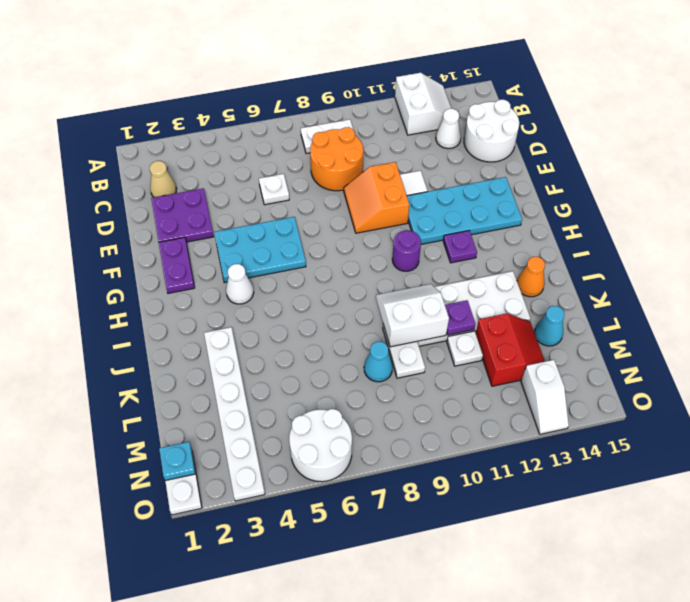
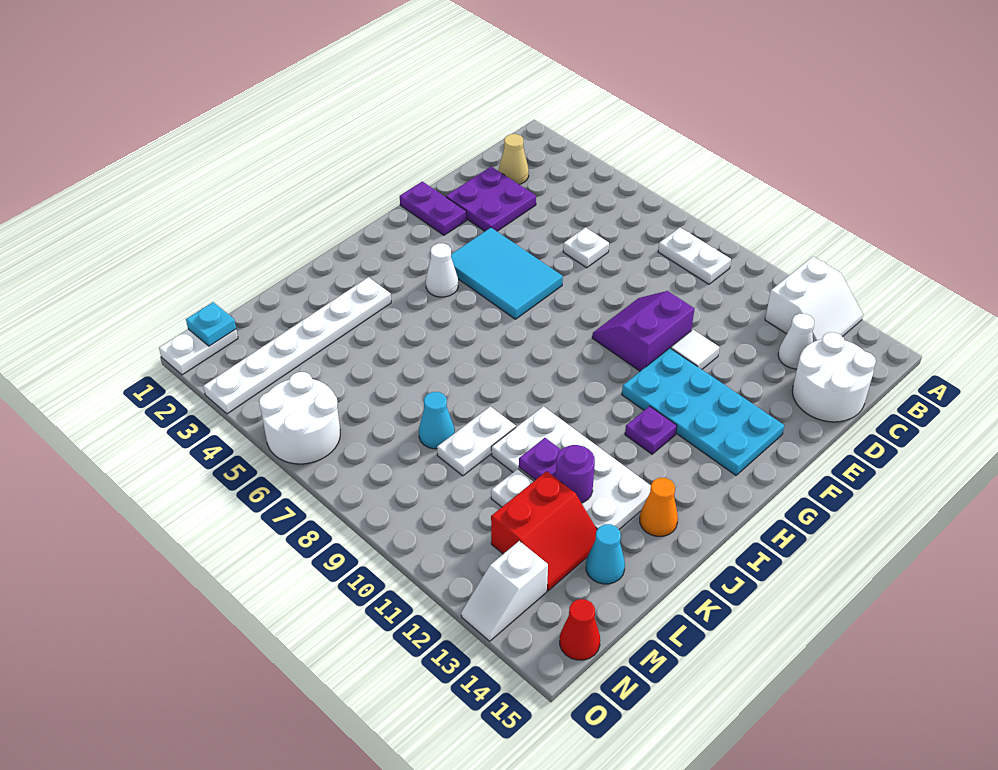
orange round brick C8:D9 level 1 -> none
orange slope E9:F10 level 1 top 10 -> purple slope E9:F10 level 1 top 10
purple plate F2:G2 level 1 -> purple plate F1:F2 level 1
cyan plate F4:G6 level 1 -> cyan tile F4:G6 level 1
purple round brick H10 level 1 -> purple round brick K12 level 2
white slope J9:K10 level 2 top K -> none
none -> red cone N15 level 1

